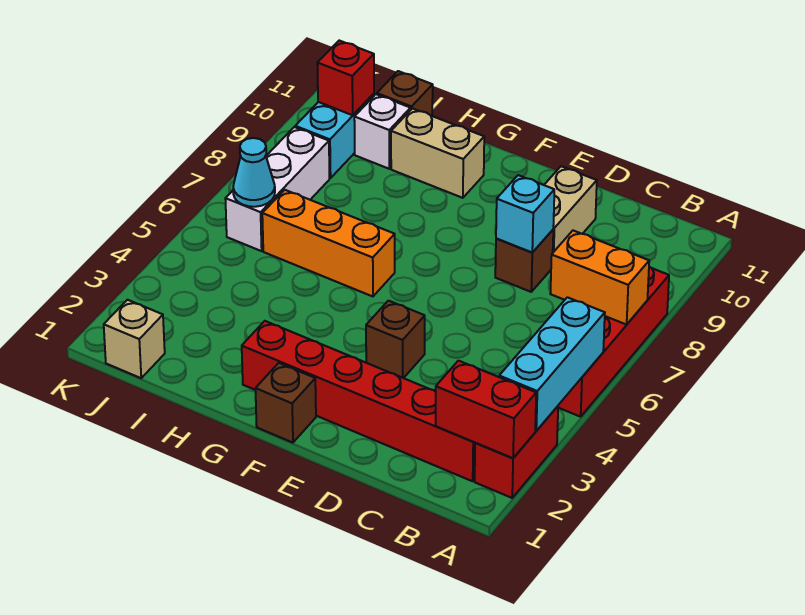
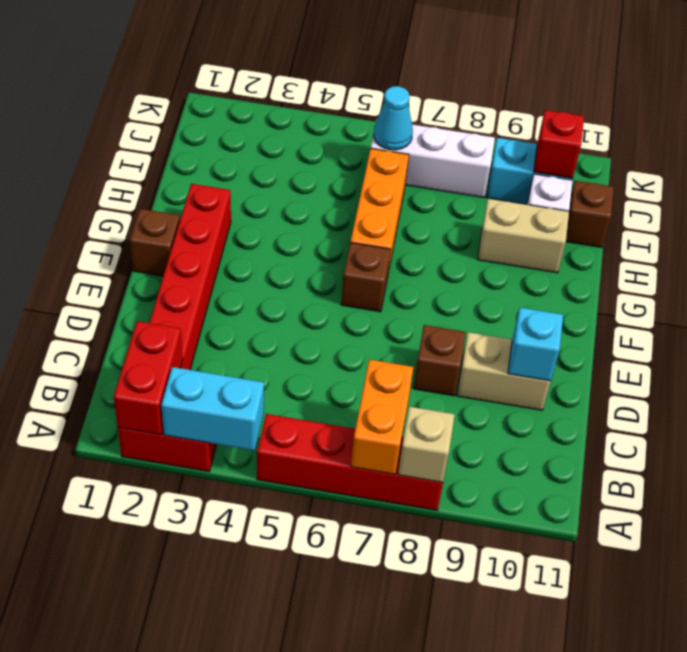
cyan brick A3:A5 level 2 -> cyan brick A3:A4 level 2
cyan brick D8 level 2 -> cyan brick D10 level 2
brown brick E4 level 1 -> brown brick F6 level 1
tan brick G10:H10 level 1 -> tan brick H9:H10 level 1
tan brick J1 level 1 -> tan brick A8 level 2

